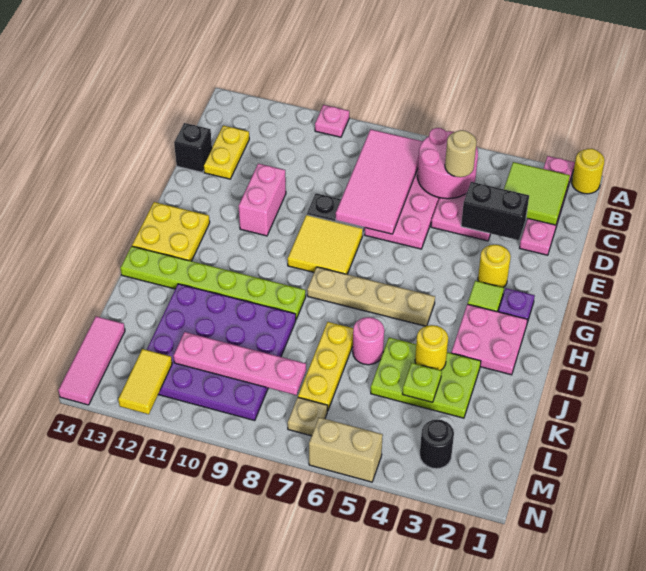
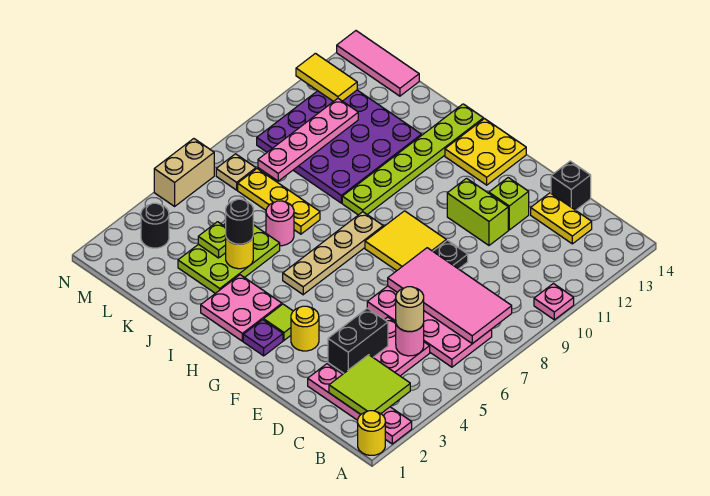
pink round brick B5:C6 level 2 -> pink round brick C5 level 2
pink brick E11:F11 level 1 -> lime brick E11:F11 level 1
none -> lime brick E12 level 1
none -> black round brick J4 level 3

